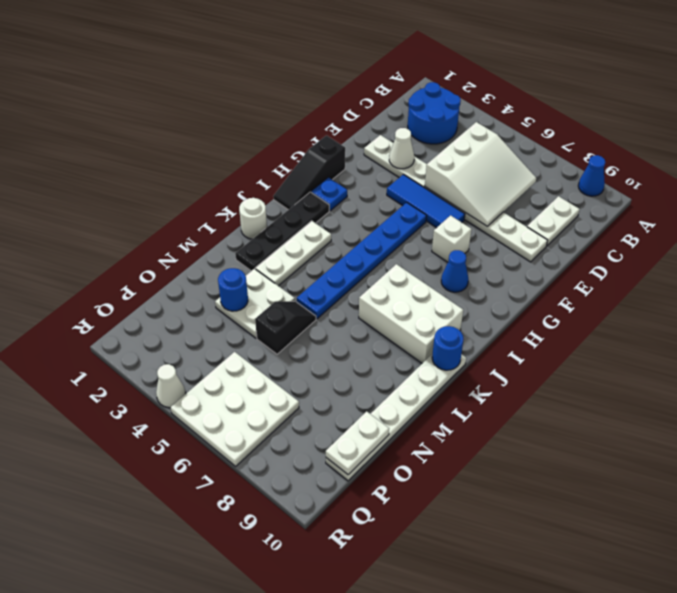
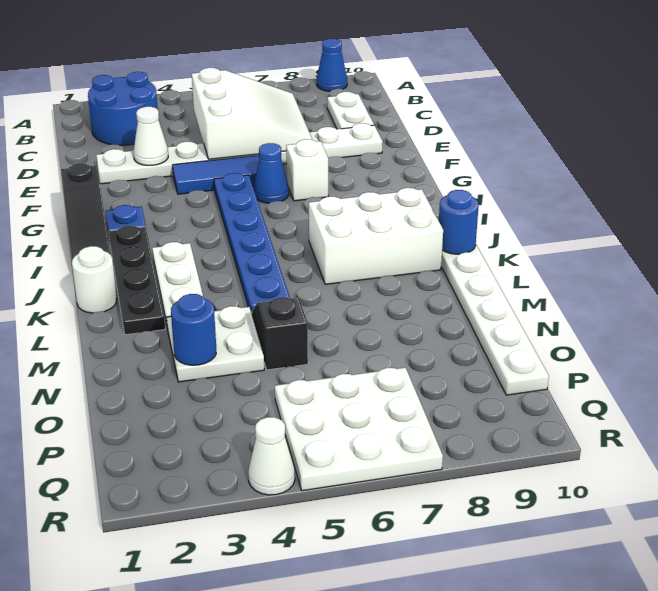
blue cone H8 level 1 -> blue cone G6 level 1
white plate O10:P10 level 2 -> none

